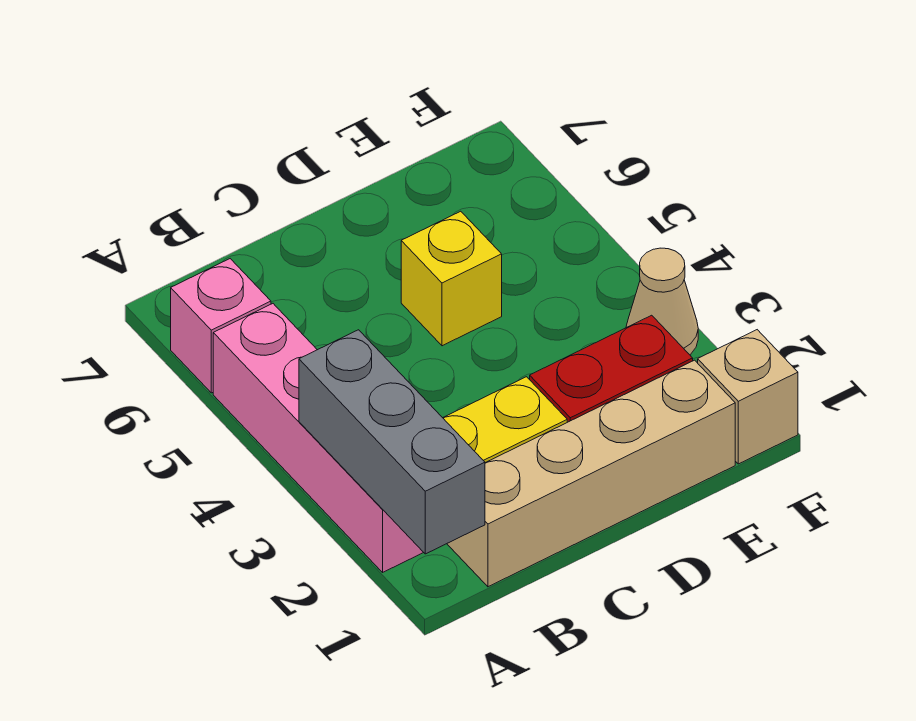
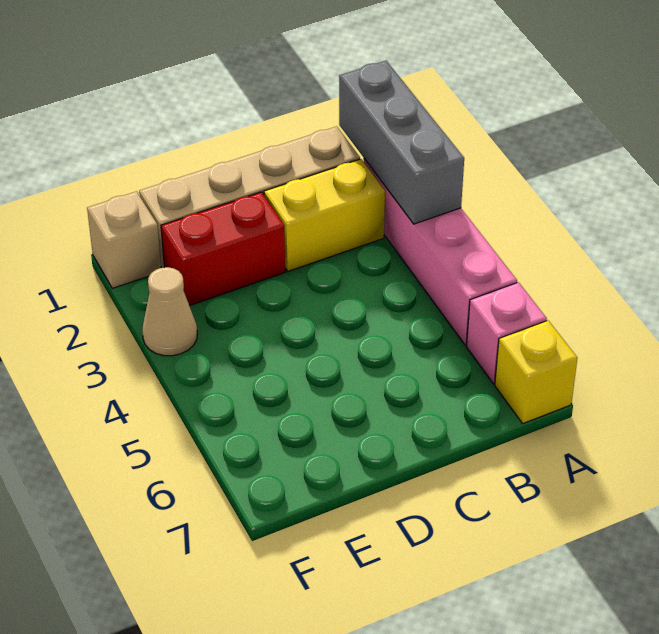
yellow brick D5 level 1 -> yellow brick A7 level 1

